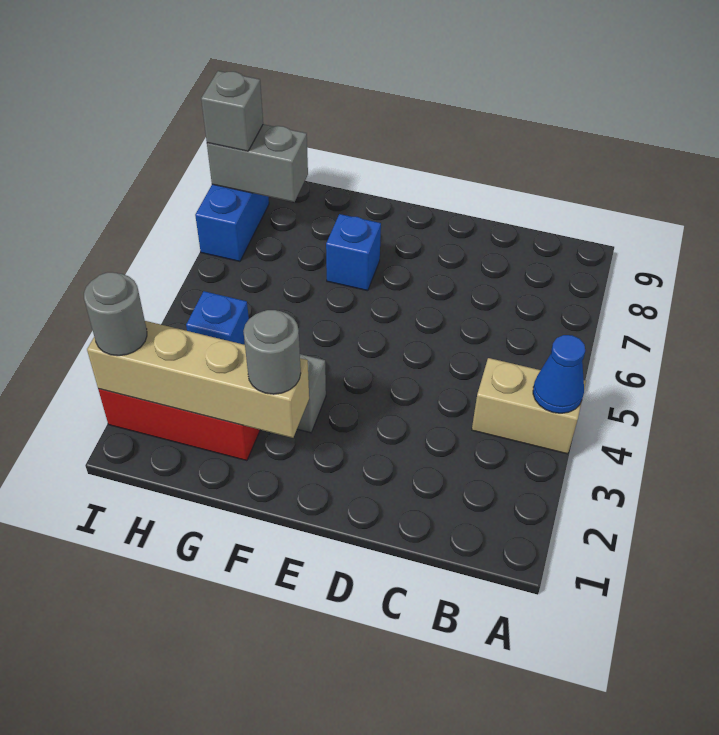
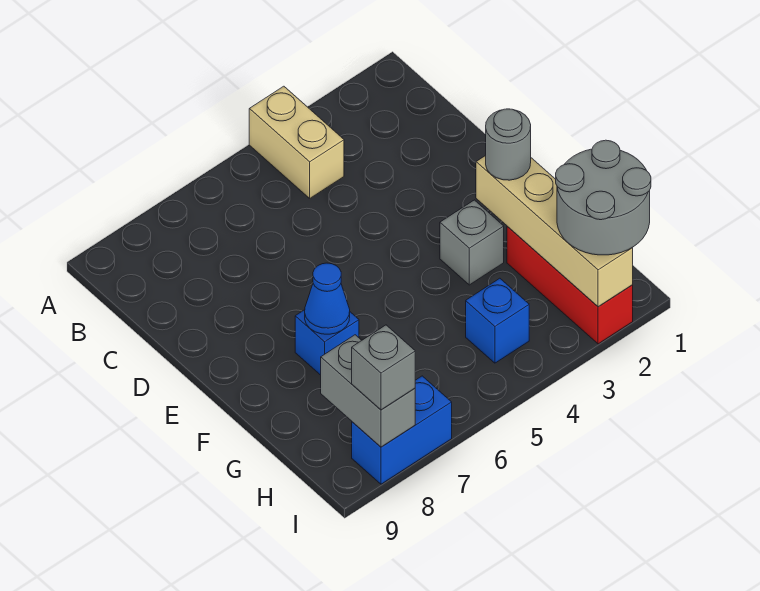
blue cone A4 level 2 -> blue cone F7 level 2
grey round brick I2 level 3 -> grey round brick H1:I2 level 3

